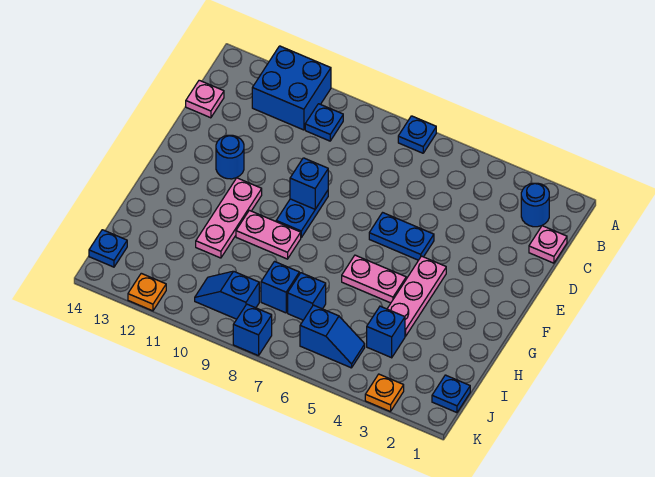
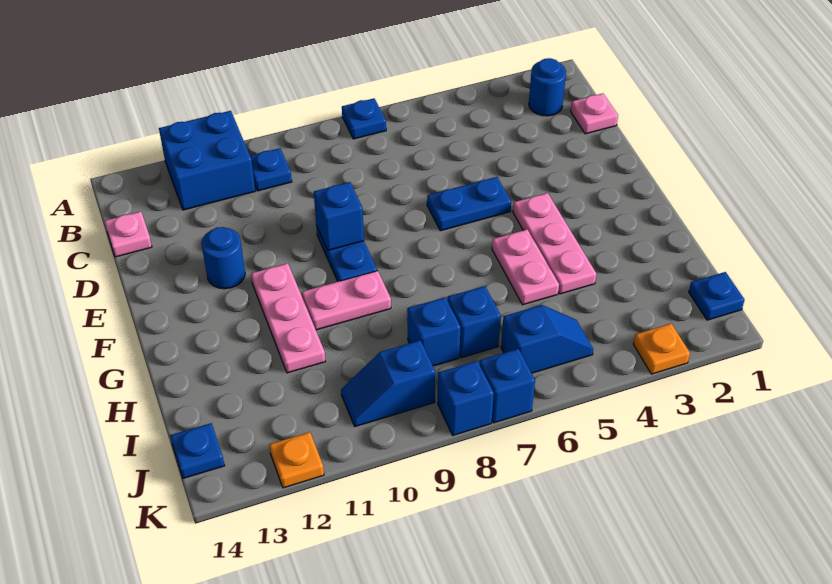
pink plate G5:G6 level 1 -> pink plate G5:H5 level 1
blue brick I4 level 1 -> blue brick K7 level 1

